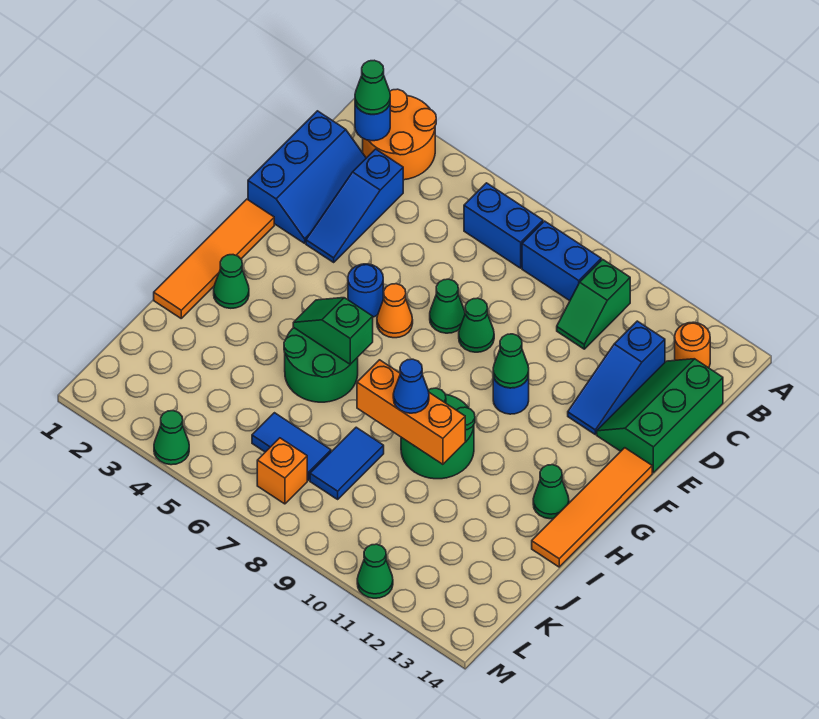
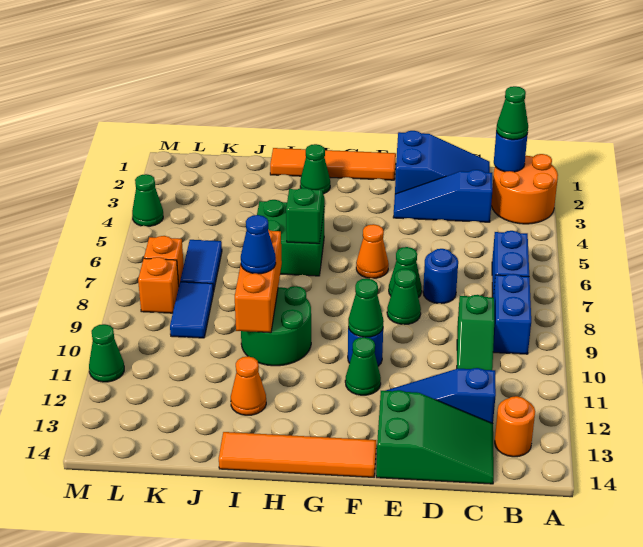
green slope B10:C10 level 1 top B -> green slope C9:C10 level 1 top 9
blue slope C1:E2 level 1 top 1 -> blue slope C1:E2 level 1 top E
green slope C13:E14 level 1 top 14 -> green slope C13:E14 level 1 top E
blue round brick F5 level 1 -> blue round brick D7 level 1
green round brick H5:I6 level 1 -> green brick H5:I6 level 1
green cone H13 level 1 -> green cone F11 level 1
none -> orange cone I12 level 1
blue tile J8:K8 level 1 -> blue tile K8:K9 level 1
none -> orange brick L8 level 1

